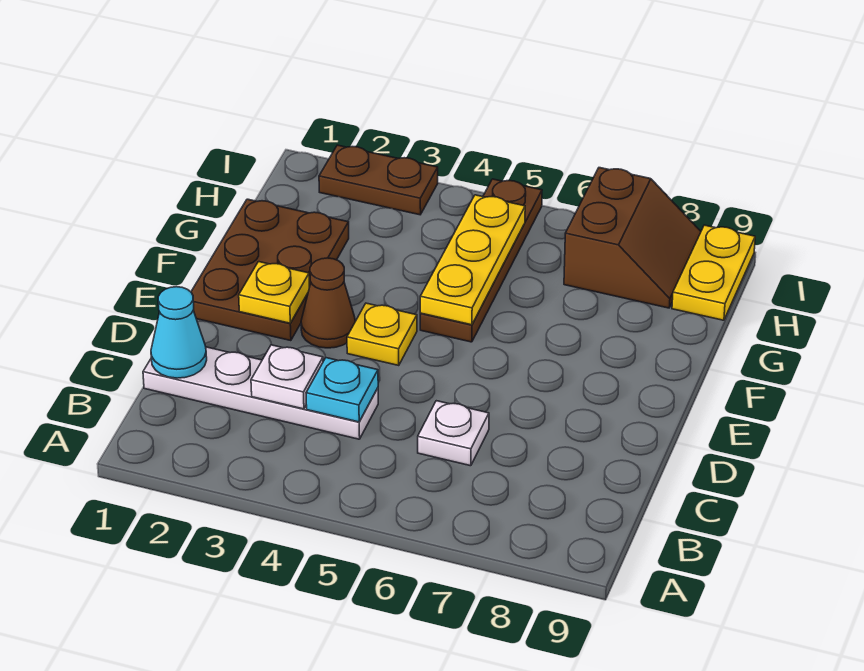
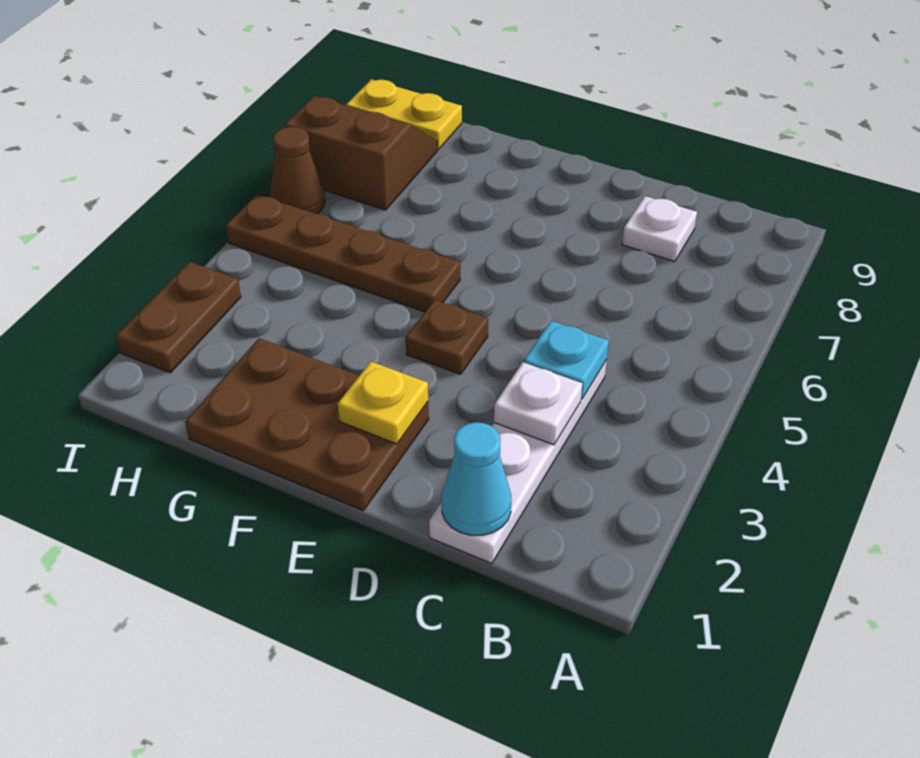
white plate C6 level 1 -> white plate C8 level 1
brown cone E3 level 1 -> brown cone I6 level 1
yellow plate E4 level 1 -> brown plate E4 level 1
yellow plate F5:H5 level 2 -> none

